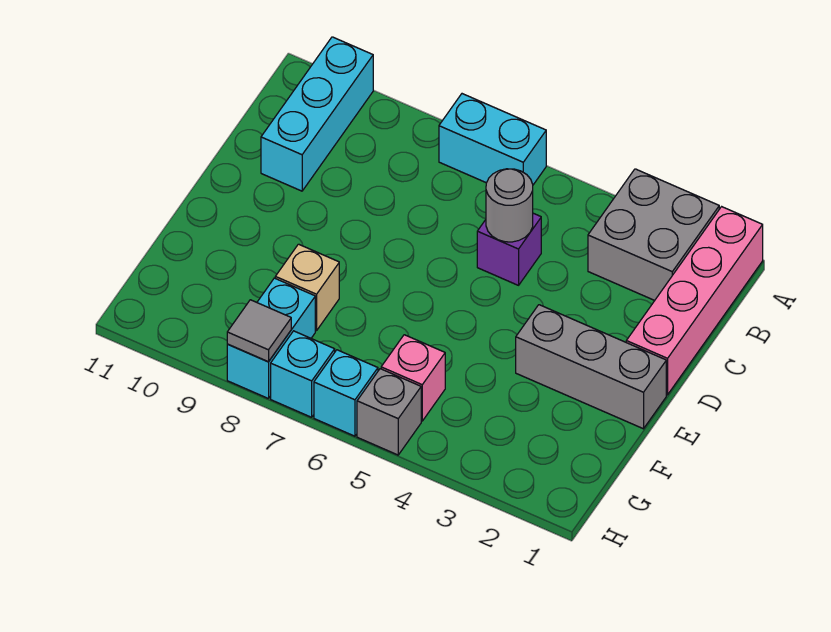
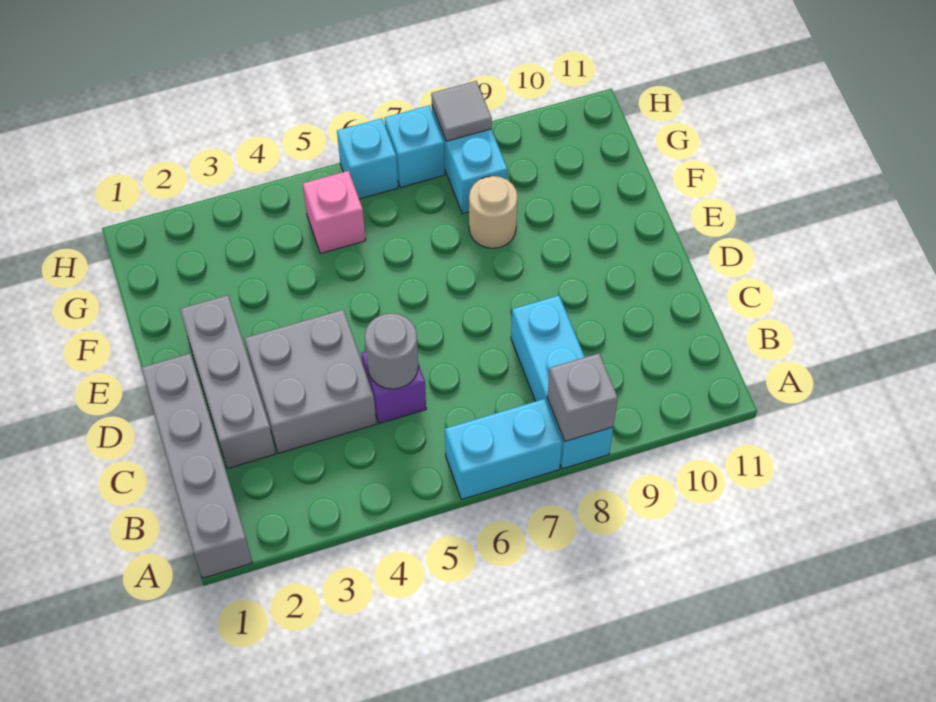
pink brick A1:D1 level 1 -> grey brick A1:D1 level 1
grey brick A2:B3 level 1 -> grey brick C3:D4 level 1
cyan brick A10:C10 level 1 -> cyan brick A8:C8 level 1
grey brick E1:E3 level 1 -> grey brick C2:E2 level 1
tan brick F8 level 1 -> tan round brick F8 level 1
grey brick H5 level 1 -> grey brick A8 level 2

